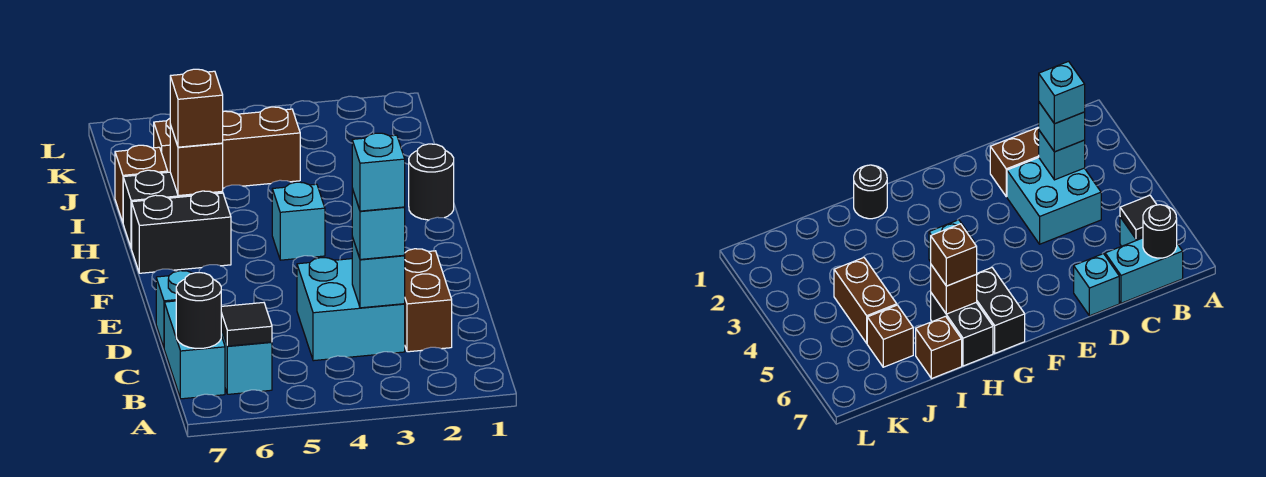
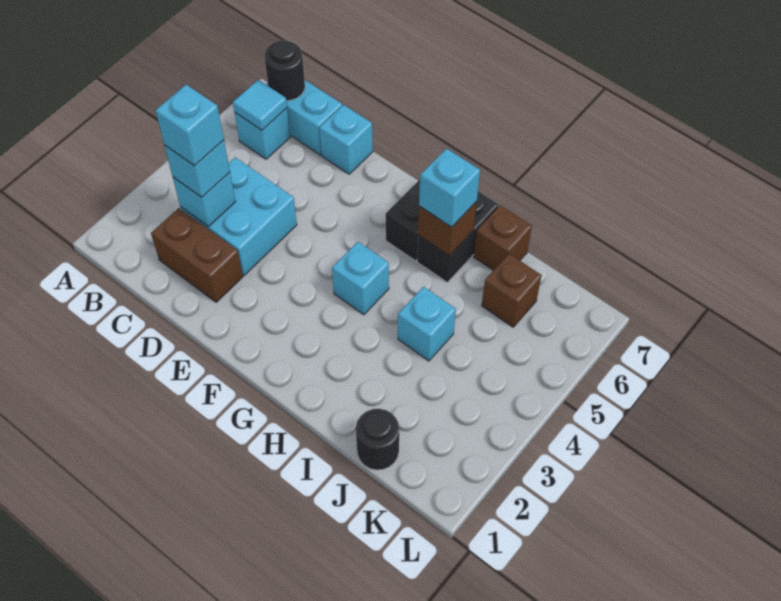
black tile B6 level 2 -> cyan tile B6 level 2
black round brick H1 level 1 -> black round brick J1 level 1
brown brick H6 level 3 -> cyan brick H6 level 3
none -> cyan brick I4 level 1
brown brick J4:J5 level 1 -> none

